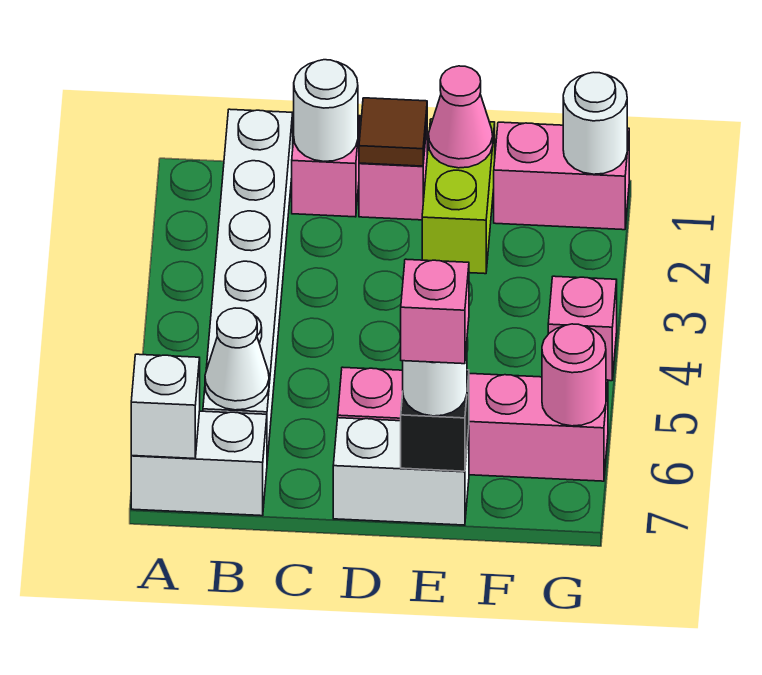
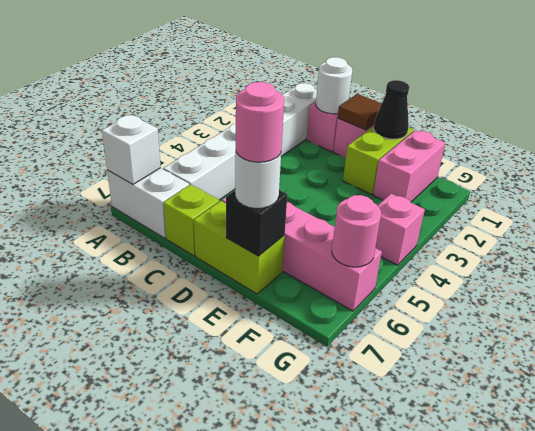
white cone B6 level 2 -> none
none -> lime brick C7 level 1
white brick D7:E7 level 1 -> lime brick D7:E7 level 1
pink cone E1 level 2 -> black cone E1 level 2
pink brick E7 level 4 -> pink round brick E7 level 4
pink brick F1:G1 level 1 -> pink brick F1:F2 level 1
white round brick G1 level 2 -> none

